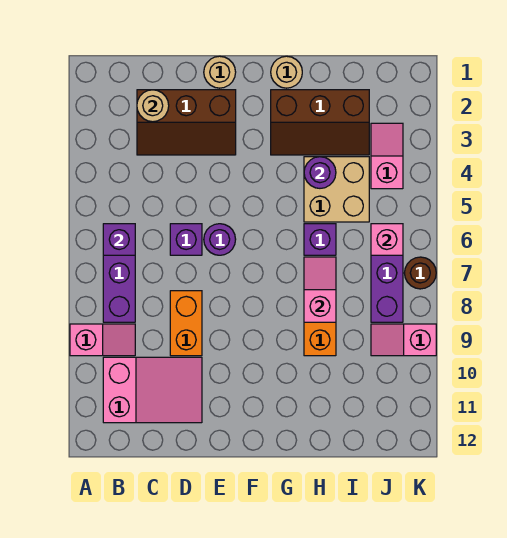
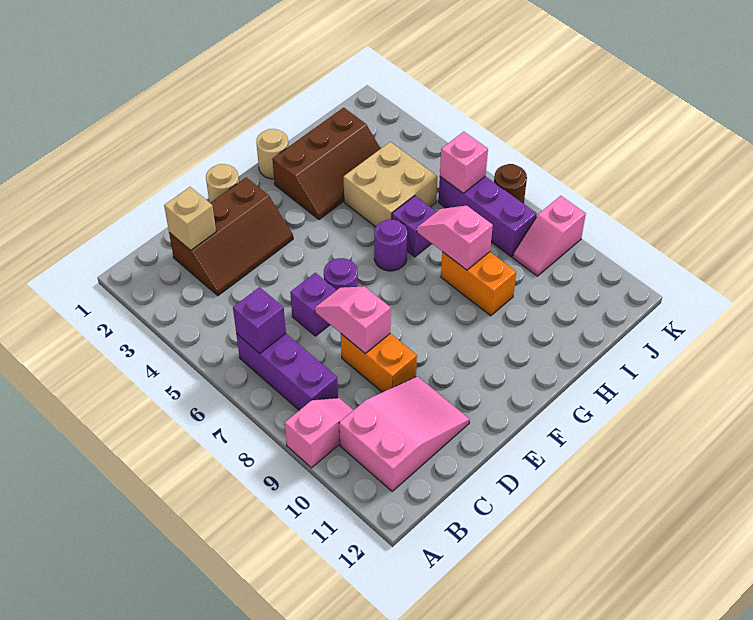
tan round brick C2 level 2 -> tan brick C2 level 2
purple round brick H4 level 2 -> purple round brick G6 level 1
pink slope J3:J4 level 1 top 4 -> pink slope D7:D8 level 2 top 8

